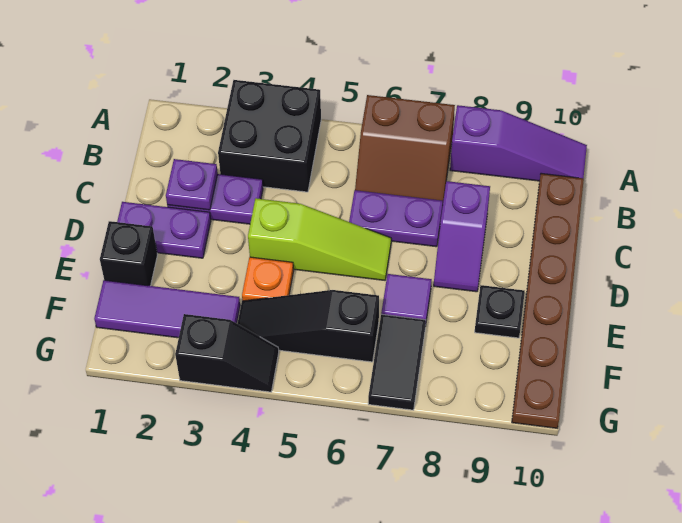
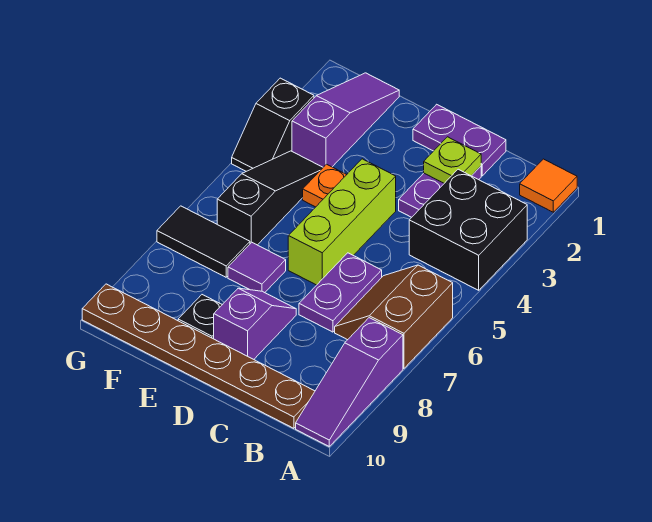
none -> orange tile A1 level 1
purple plate C2 level 2 -> lime plate C2 level 2
purple slope C8:D8 level 1 top C -> purple slope D8:D9 level 1 top 9
purple plate D1:D2 level 1 -> purple plate C1:D1 level 1
lime slope D4:D6 level 1 top 4 -> lime brick D4:D6 level 1
black brick E1 level 1 -> none
purple tile F1:F3 level 1 -> purple slope F1:F3 level 1 top 3

